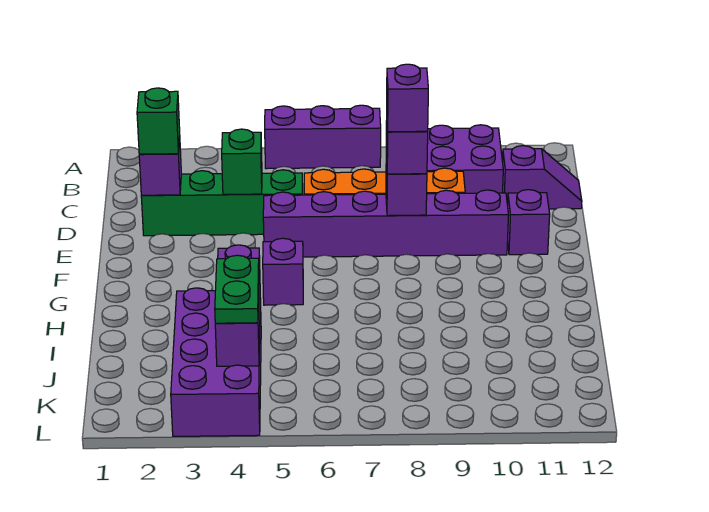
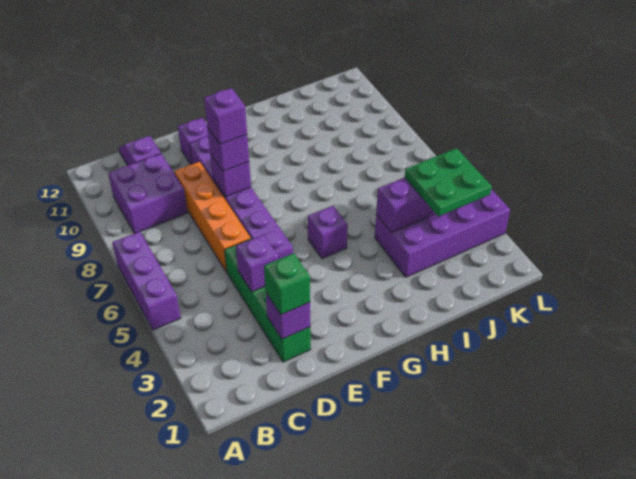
green brick D4 level 2 -> purple brick D4 level 2
green plate J4:K4 level 3 -> green plate J3:K4 level 3

